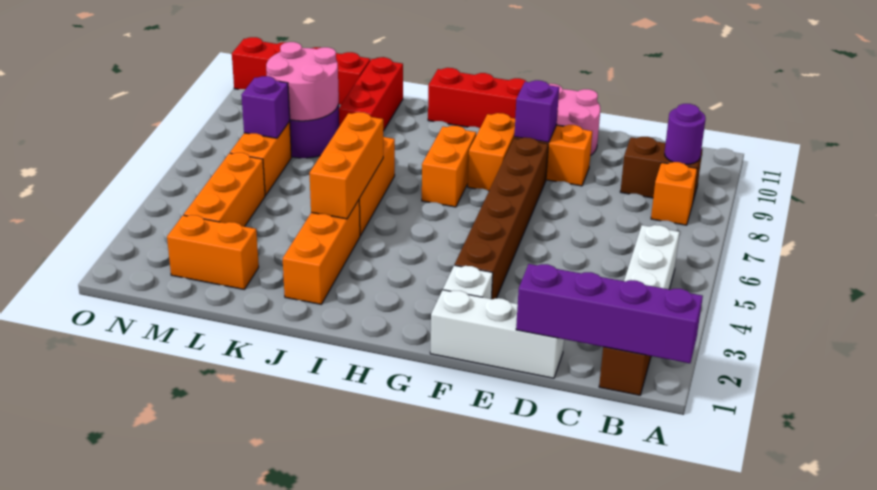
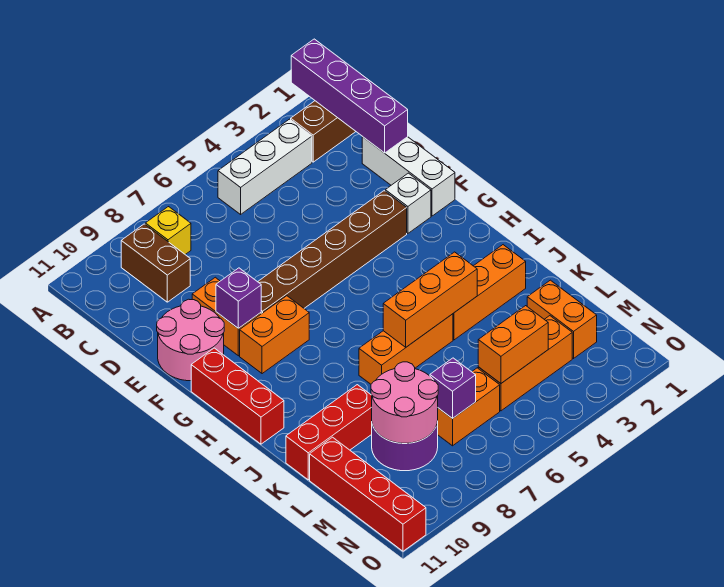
orange brick B8 level 1 -> yellow brick B8 level 1
purple round brick B9 level 2 -> none
orange brick H7:H8 level 1 -> orange brick M4:M5 level 2

